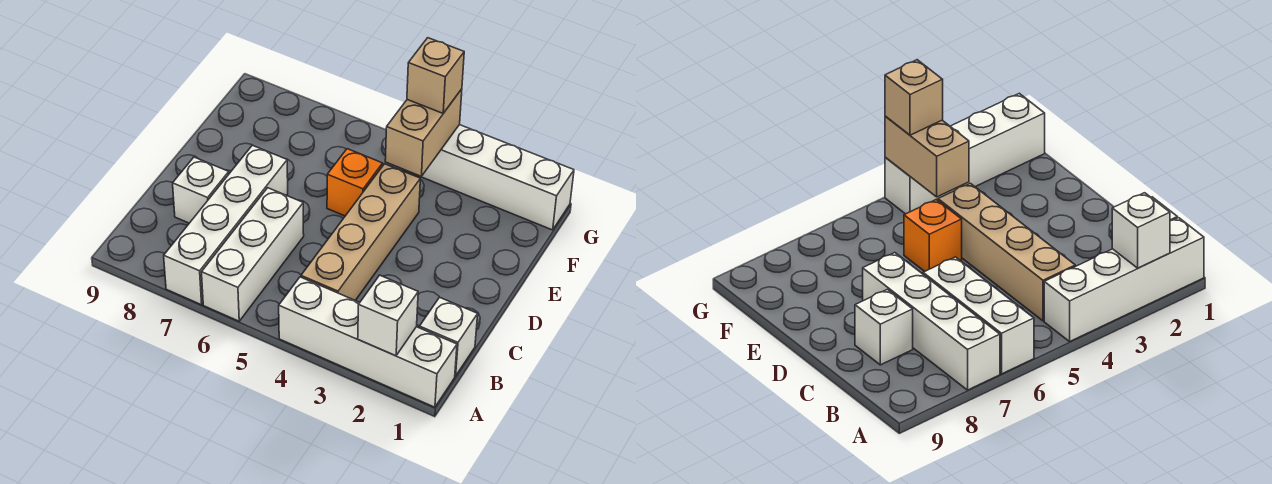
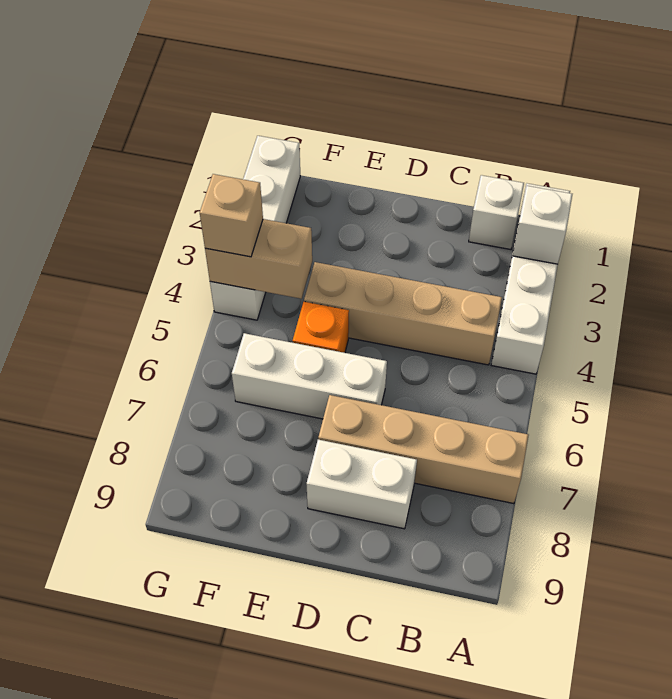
white brick A6:C6 level 1 -> white brick D6:F6 level 1
white brick A7:D7 level 1 -> tan brick A7:D7 level 1
white brick C8 level 1 -> white brick C8:D8 level 1

